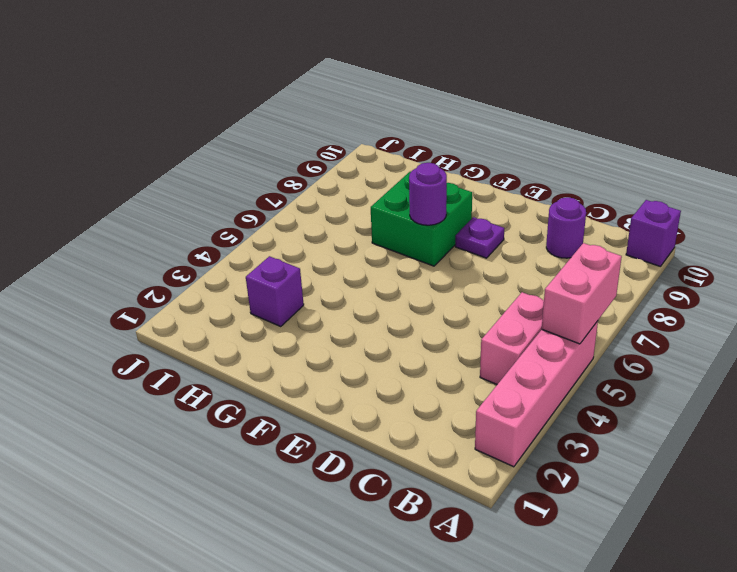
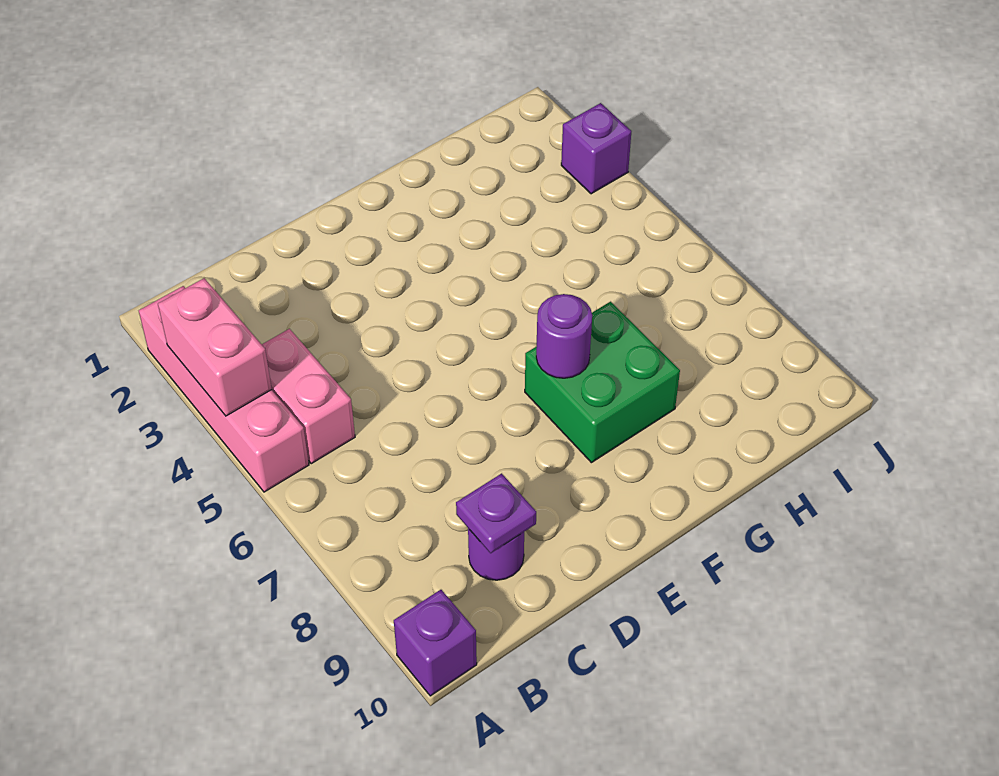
pink brick A5:A6 level 2 -> pink brick A3:A4 level 2
purple plate E8 level 1 -> purple plate C9 level 2
purple brick H3 level 1 -> purple brick J3 level 1

